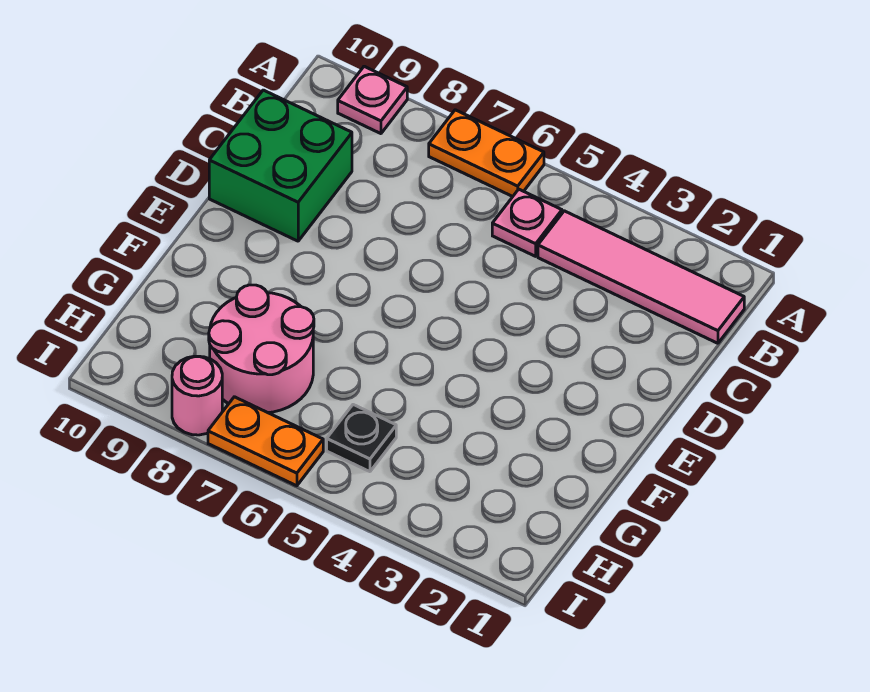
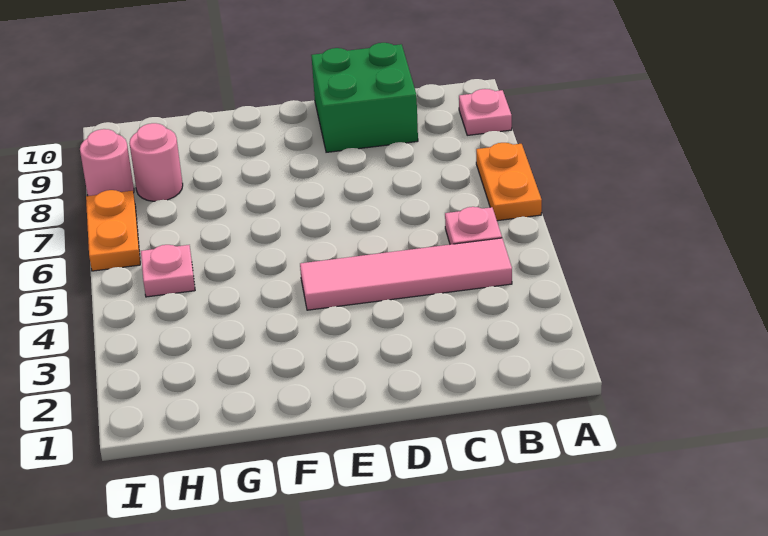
pink tile B1:B4 level 1 -> pink tile B4:E4 level 1
pink round brick G7:H8 level 1 -> pink round brick H8 level 1
black plate H5 level 1 -> pink plate H5 level 1

